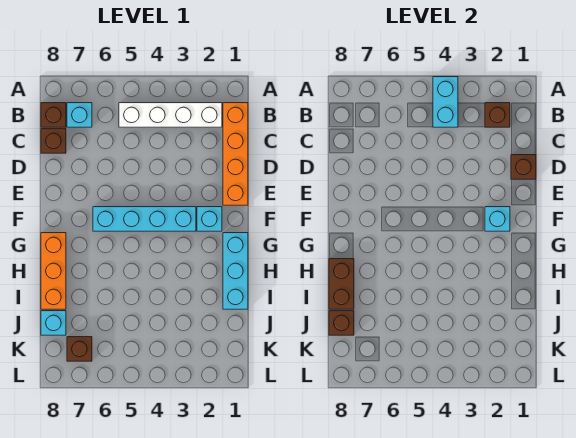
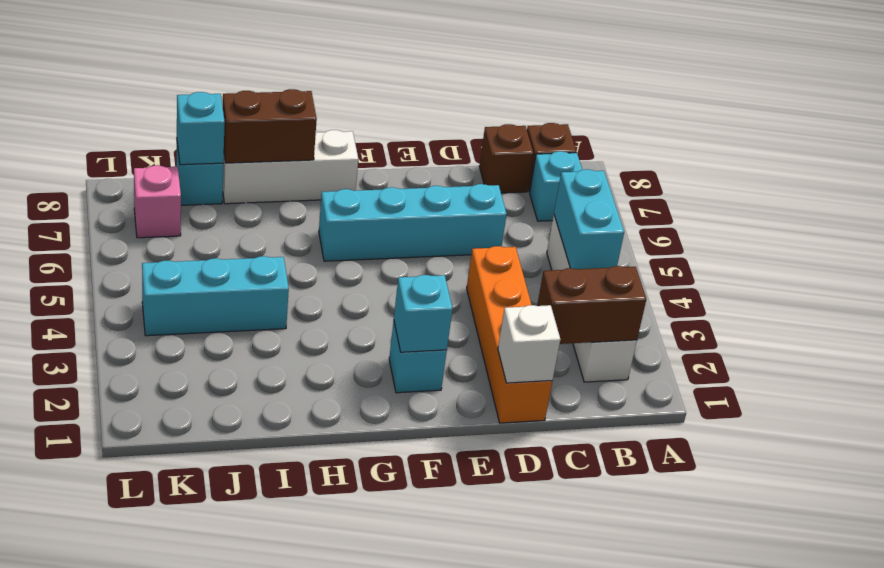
cyan brick A4:B4 level 2 -> cyan brick B4:B5 level 2
orange brick B1:E1 level 1 -> orange brick D1:D4 level 1
brown brick B2 level 2 -> brown brick B2:C2 level 2
brown brick D1 level 2 -> white brick D1 level 2
cyan brick F3:F6 level 1 -> cyan brick D6:G6 level 1
cyan brick G1:I1 level 1 -> cyan brick I4:K4 level 1
orange brick G8:I8 level 1 -> white brick G8:I8 level 1
brown brick J8 level 2 -> cyan brick J8 level 2
brown brick K7 level 1 -> pink brick K7 level 1

